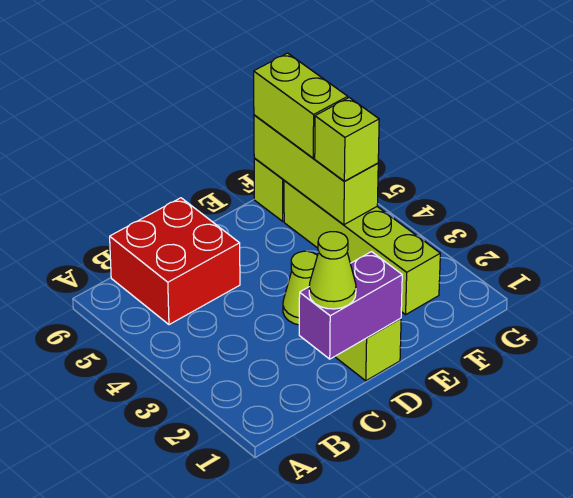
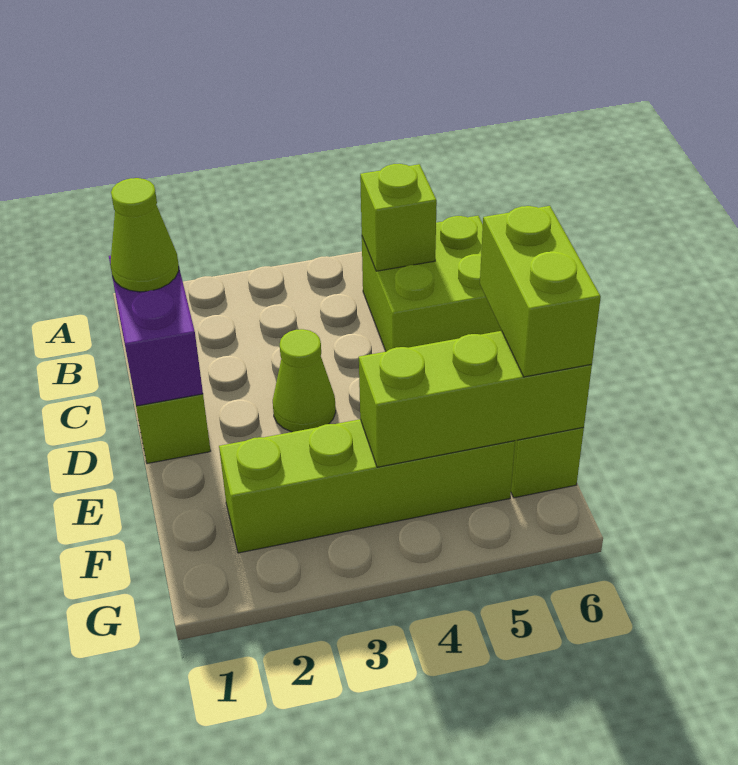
red brick B5:C6 level 1 -> lime brick B5:C6 level 1
lime brick F4 level 3 -> lime brick B5 level 2
lime brick F5:F6 level 3 -> lime brick E6:F6 level 3

